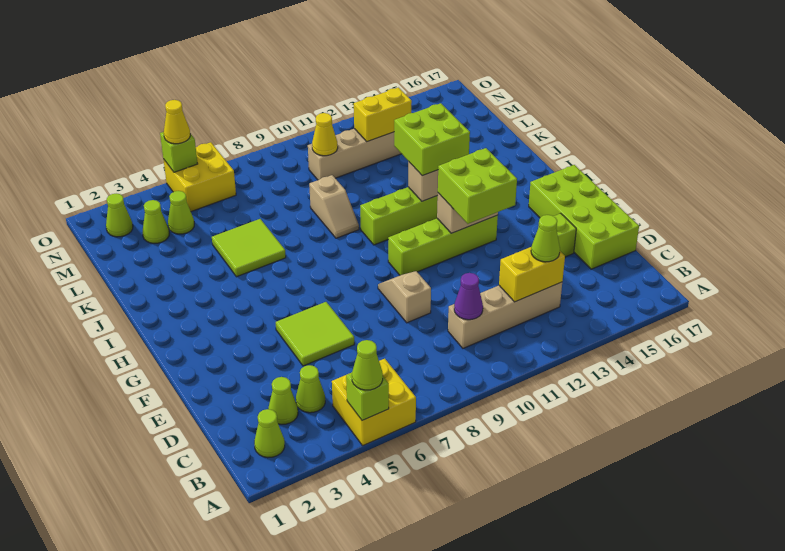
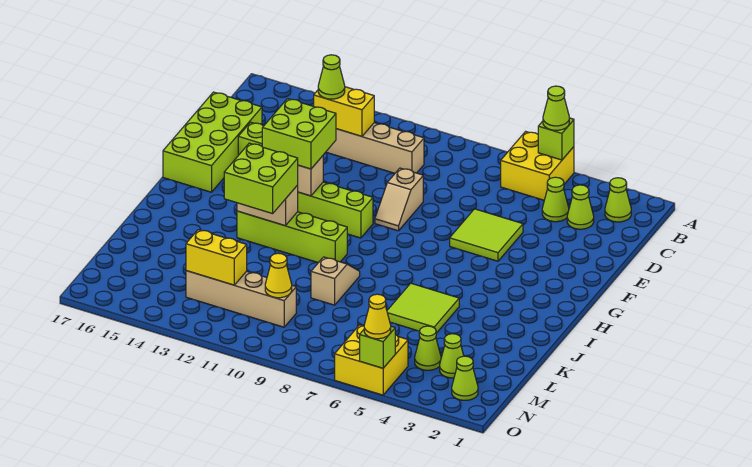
purple cone C10 level 2 -> none

